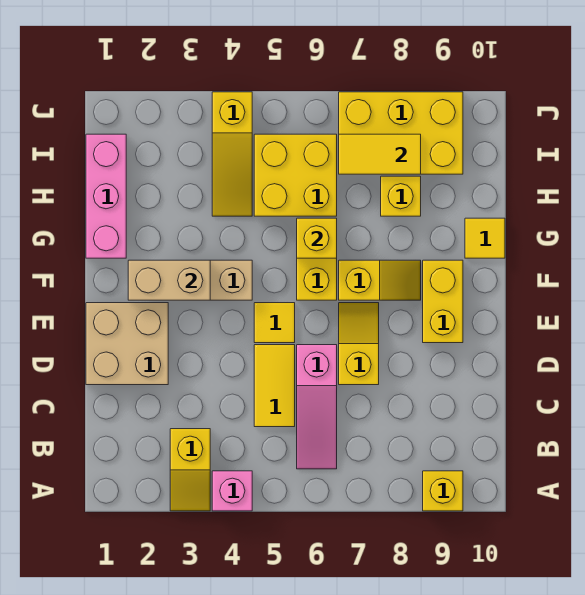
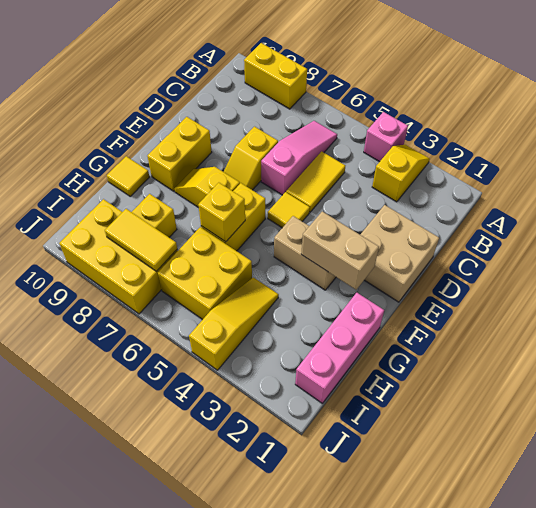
yellow brick A9 level 1 -> yellow brick A8:A9 level 1

